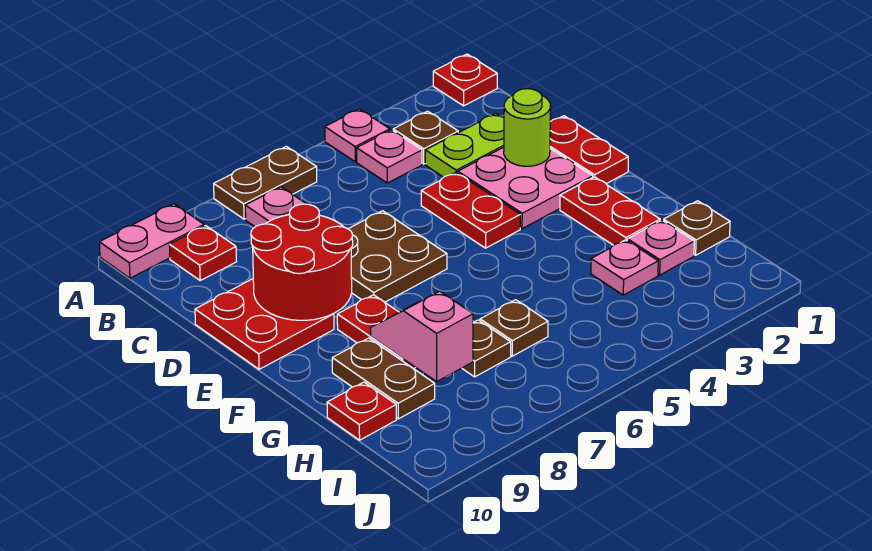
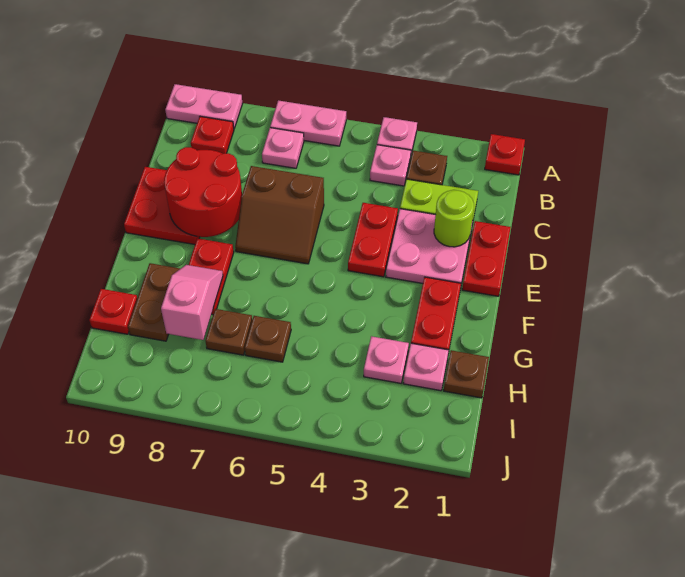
brown plate A6:A7 level 1 -> pink plate A6:A7 level 1
brown plate D6:E7 level 1 -> brown slope D6:E7 level 1 top D

